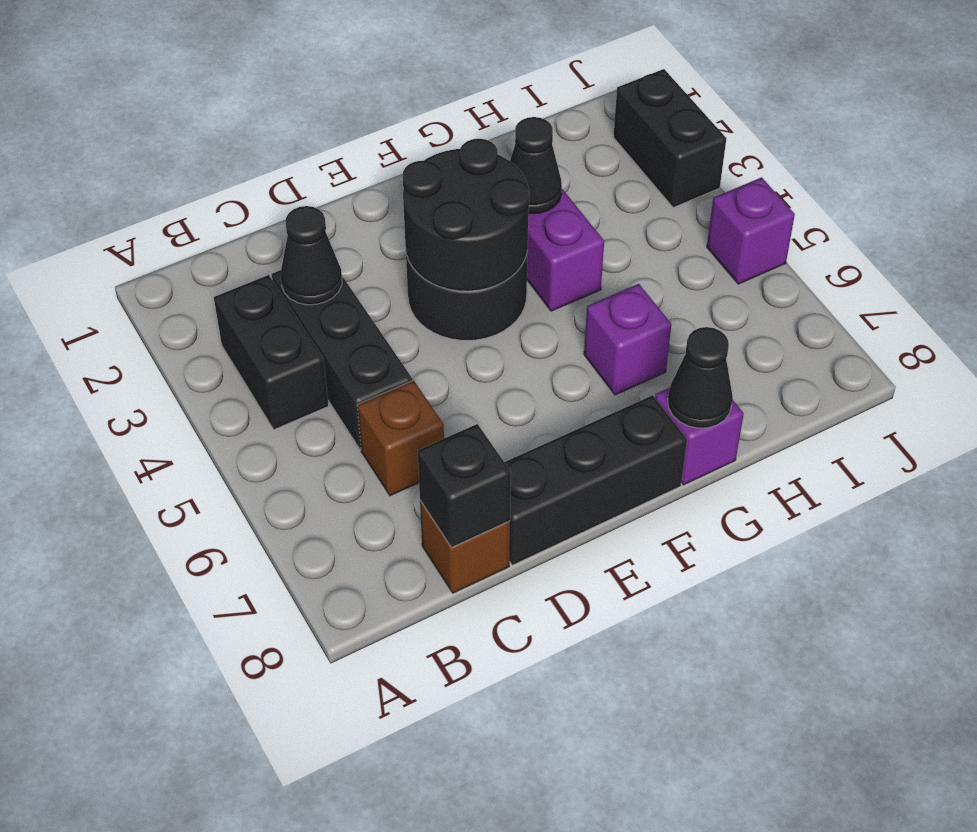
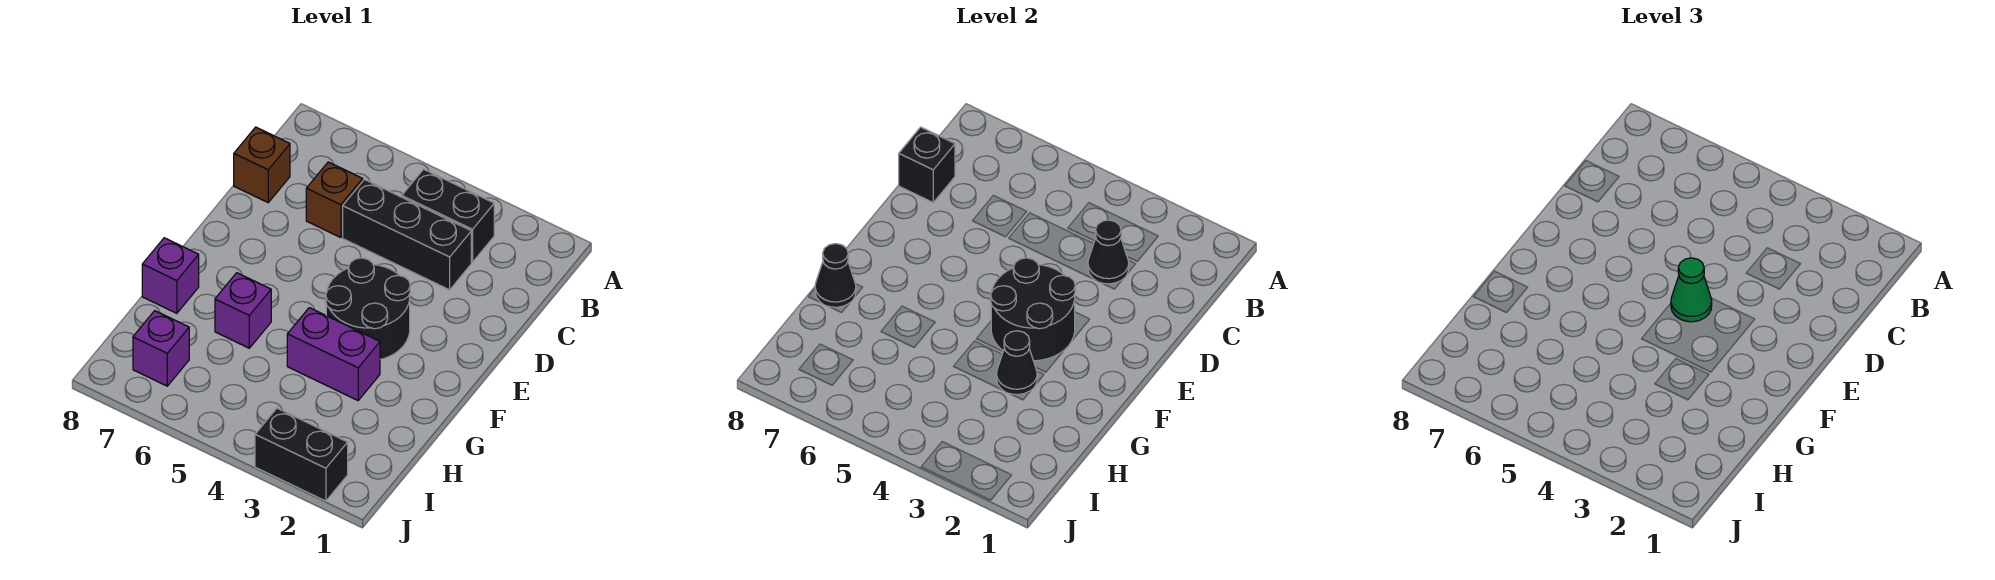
black brick D8:F8 level 1 -> none
none -> green cone E4 level 3
purple brick J5 level 1 -> purple brick I7 level 1

